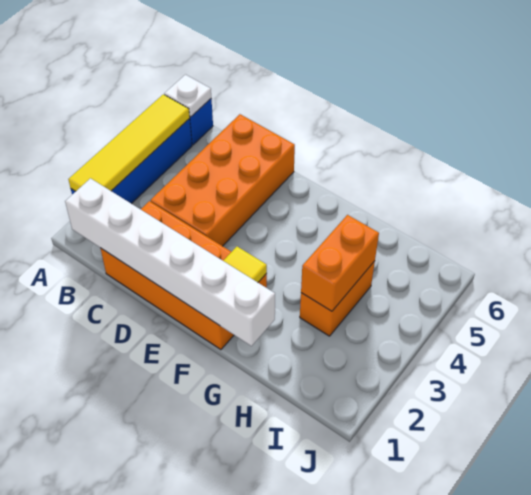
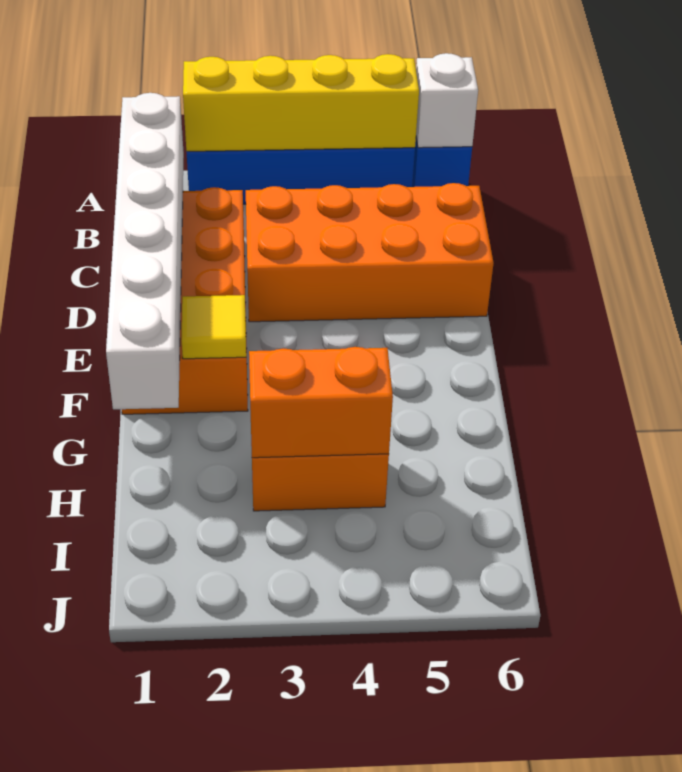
yellow tile A2:A5 level 2 -> yellow brick A2:A5 level 2
white plate A6 level 2 -> white brick A6 level 2

